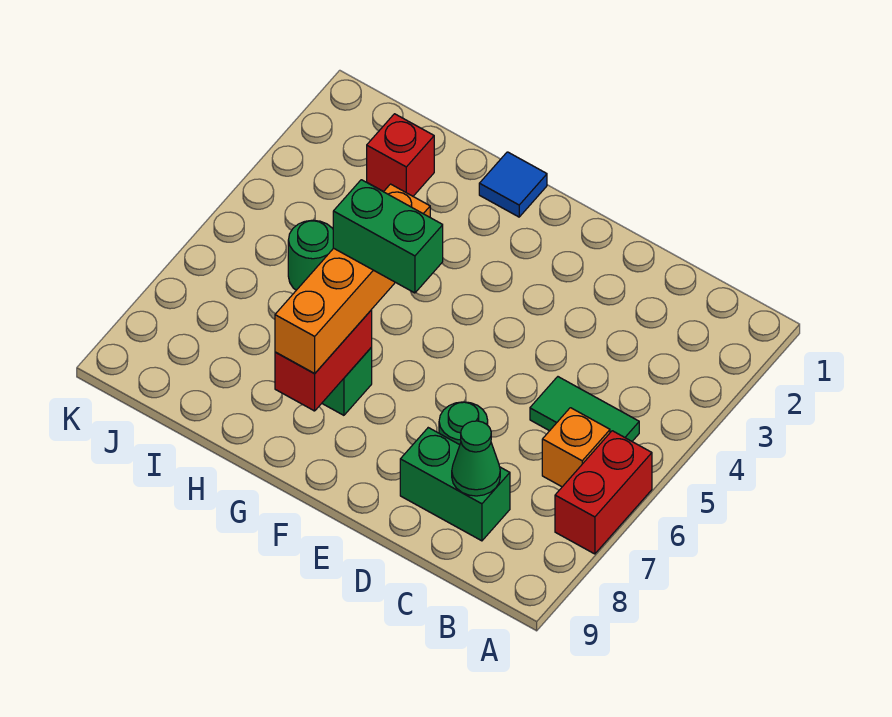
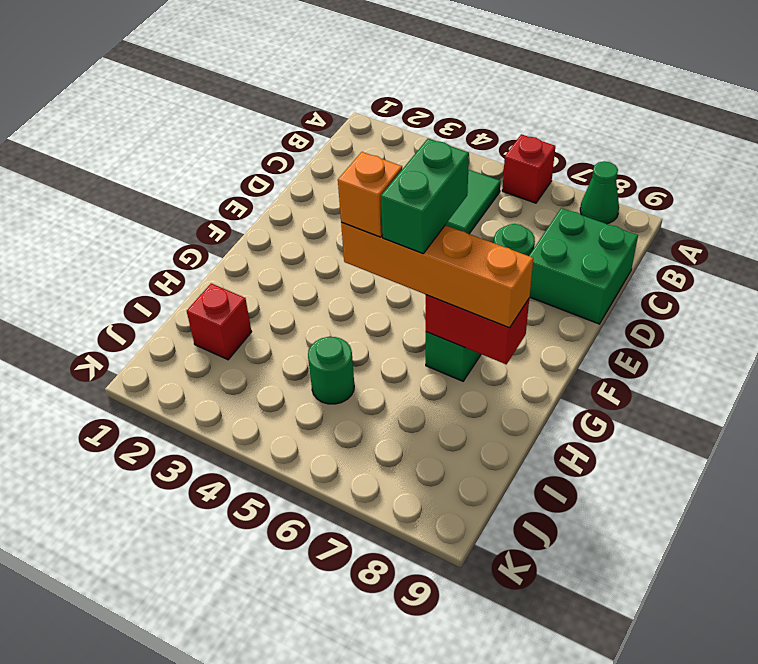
red brick A6:A7 level 1 -> red brick A6 level 1
orange brick B6 level 1 -> orange brick G5 level 4
green brick C8:D8 level 1 -> green brick C8:D9 level 1
green cone C8 level 2 -> green cone A8 level 1
blue tile G1 level 1 -> none

